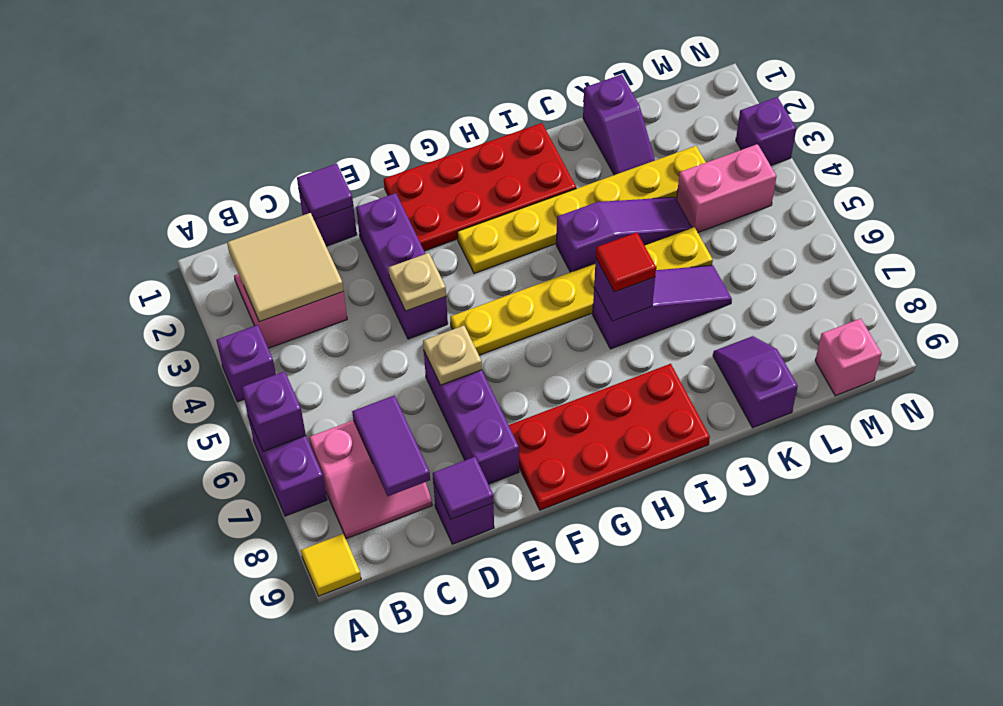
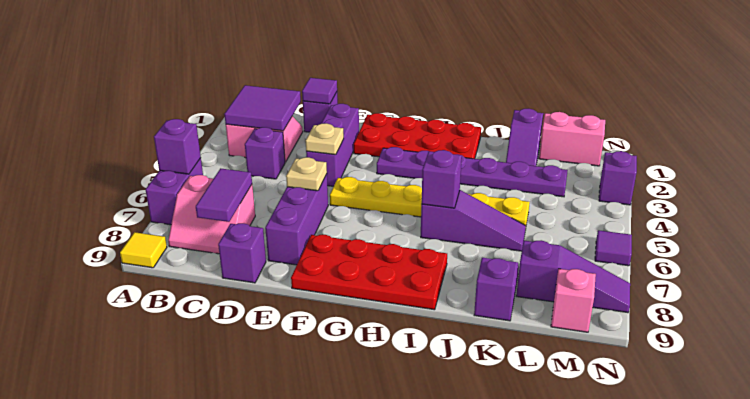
purple brick A4 level 1 -> purple brick C4 level 1
tan tile B2:C3 level 2 -> purple tile B2:C3 level 2
purple tile D9 level 2 -> purple tile N6 level 1
yellow plate G3:L3 level 1 -> purple plate G3:L3 level 1
purple slope I4:K4 level 1 top I -> purple slope L8:N8 level 1 top L
red tile I6 level 3 -> none
pink brick L4:M4 level 1 -> pink brick L1:M1 level 1

